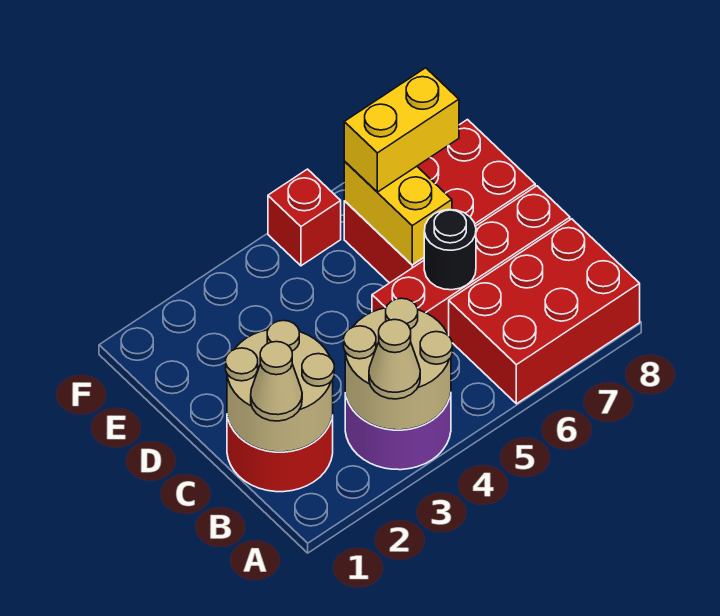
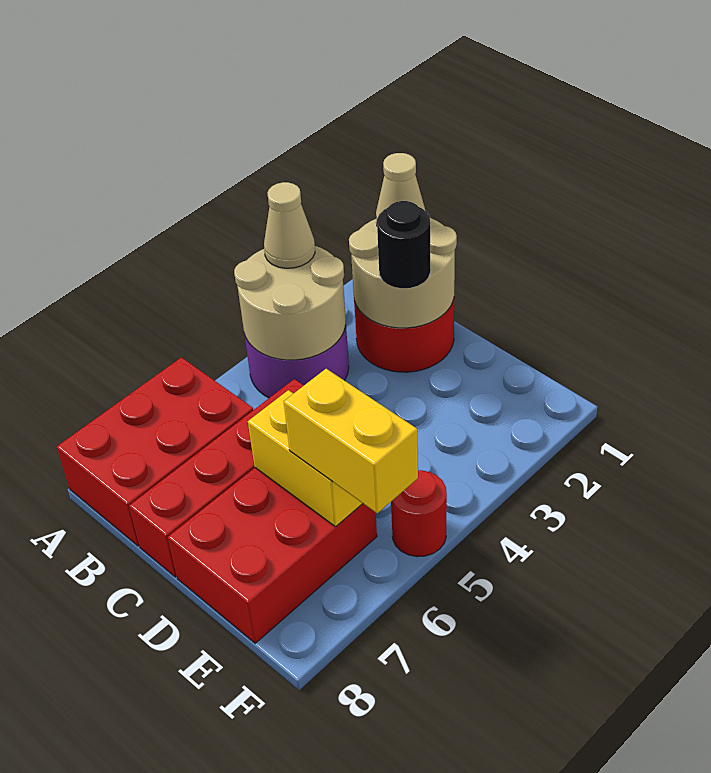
black round brick C6 level 2 -> black round brick C2 level 3
yellow brick E6:E7 level 3 -> yellow brick E6:F6 level 3
red brick F5 level 1 -> red round brick F5 level 1

